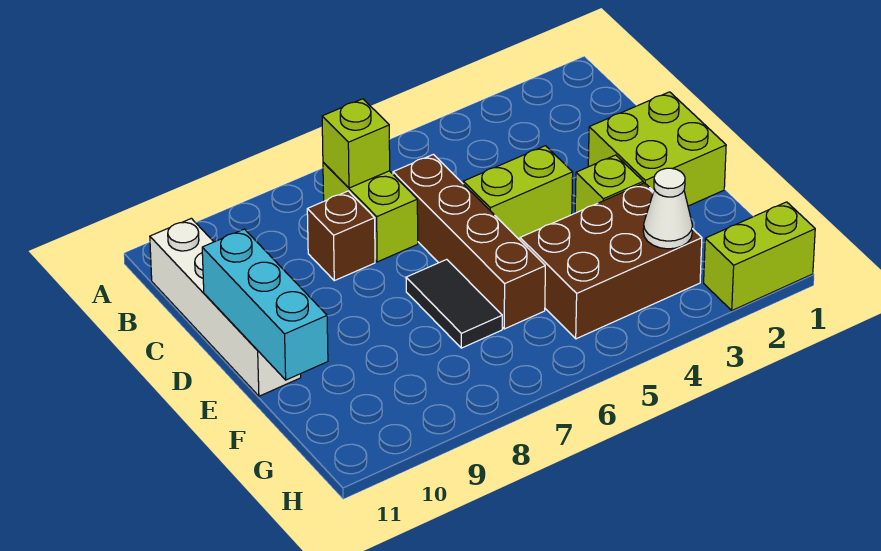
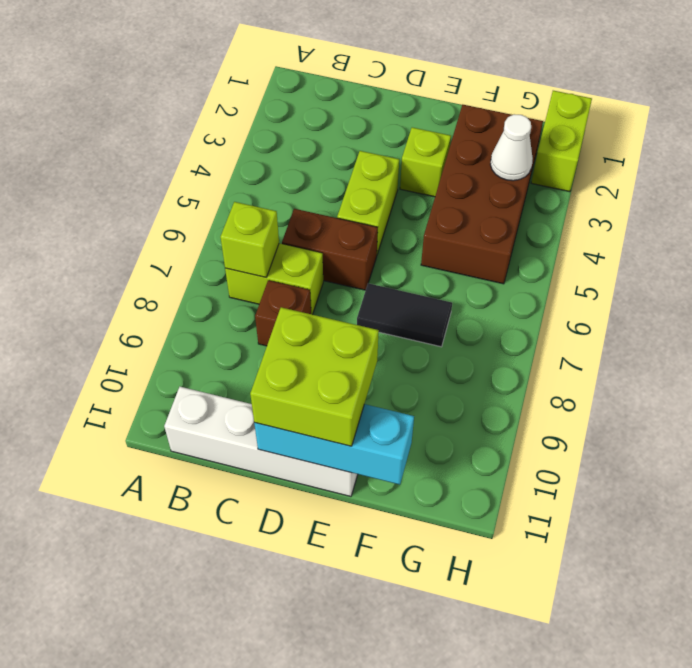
brown brick C6:F6 level 1 -> brown brick C6:D6 level 1
lime brick D1:E2 level 1 -> lime brick D10:E11 level 3
brown brick F3:G5 level 1 -> brown brick F2:G5 level 1

